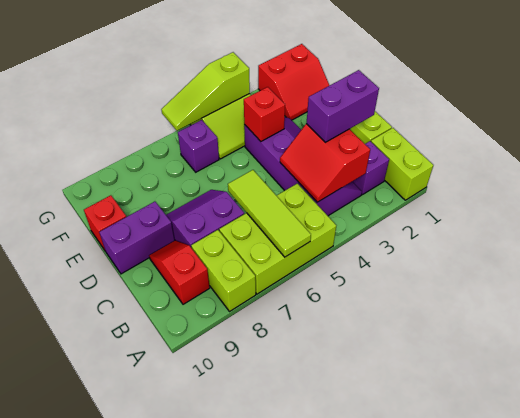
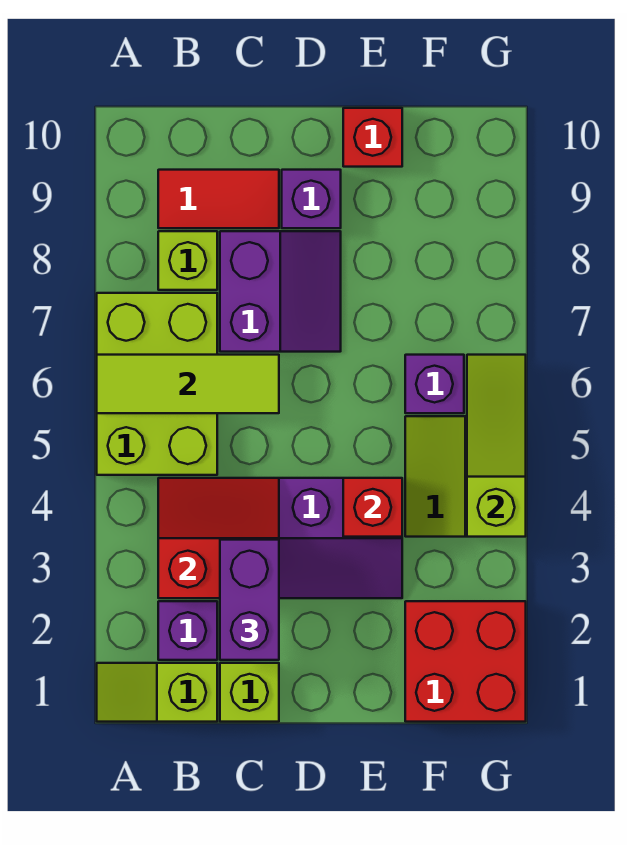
lime brick A1:B1 level 1 -> lime slope A1:B1 level 1 top B
lime brick A8:B8 level 1 -> lime brick B8 level 1
red slope B9:C9 level 1 top B -> red tile B9:C9 level 1
purple brick D9:D10 level 1 -> purple brick D9 level 1
red slope F1:G2 level 1 top G -> red brick F1:G2 level 1

